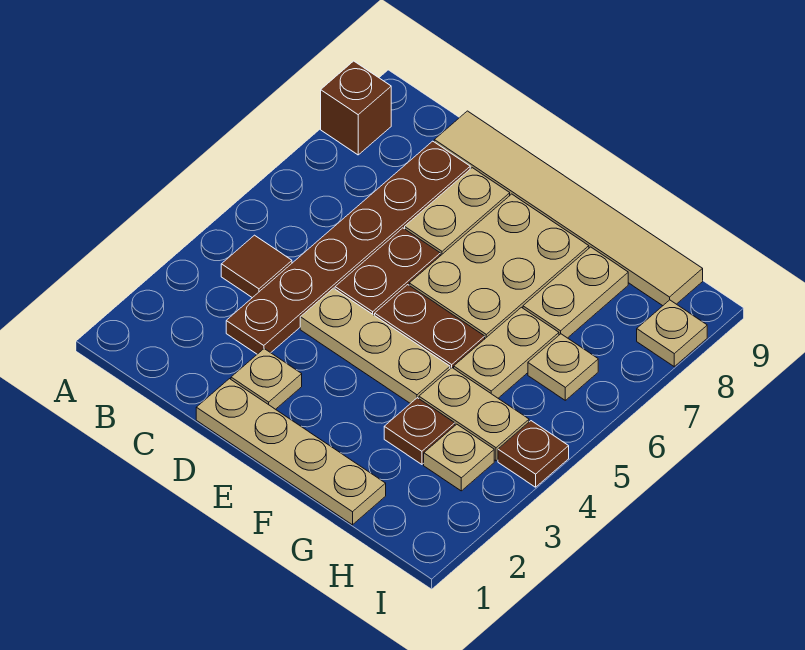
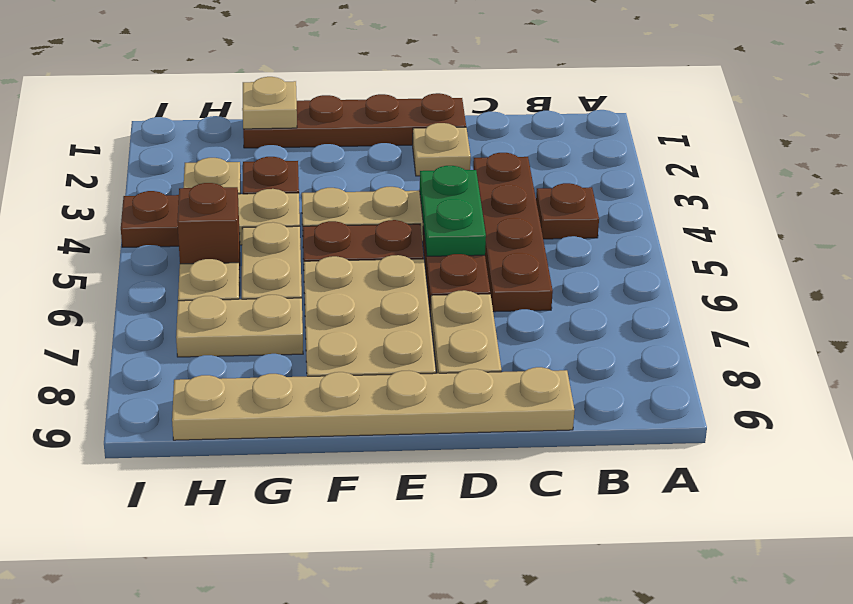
brown brick A8 level 1 -> brown brick H5 level 1
brown tile B4 level 1 -> brown plate B4 level 1
brown plate C3:C8 level 1 -> brown plate C3:C6 level 1
tan tile C9:H9 level 1 -> tan plate C9:H9 level 1
tan plate D1:G1 level 1 -> brown plate D1:G1 level 1
none -> green plate D4:D5 level 2
tan plate G7:G8 level 1 -> tan plate G7:H7 level 1
tan plate I8 level 1 -> tan plate G1 level 2

